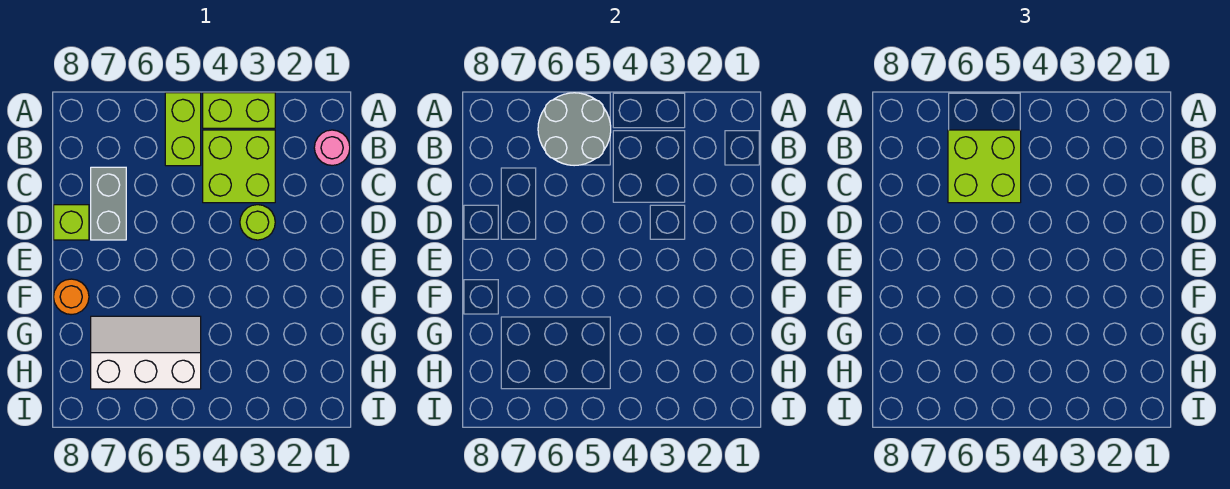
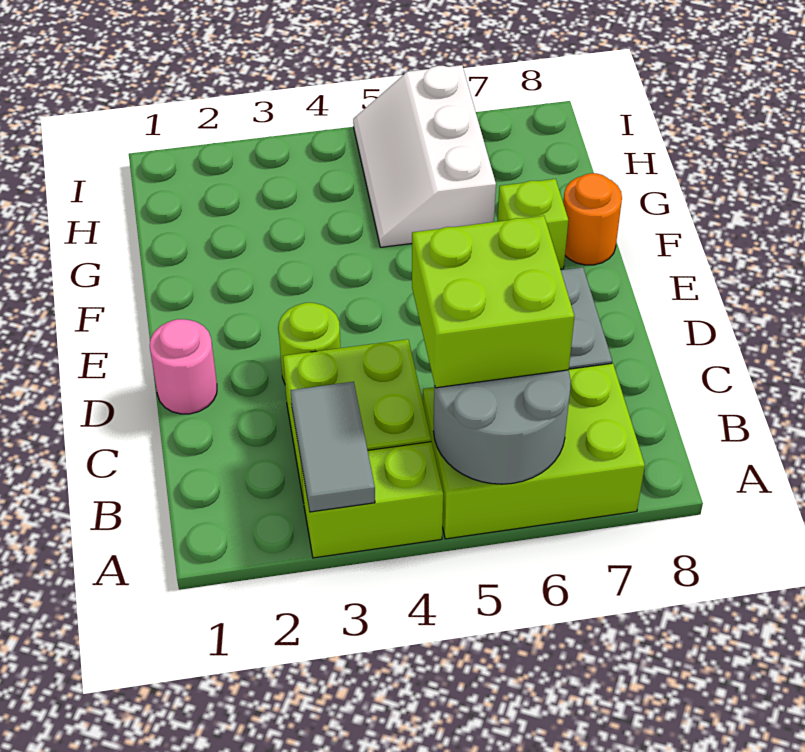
none -> grey tile A3:B3 level 2
lime brick A5:B5 level 1 -> lime brick A5:B7 level 1
pink round brick B1 level 1 -> pink round brick D1 level 1
lime brick D8 level 1 -> lime brick F7 level 1
white slope G5:H7 level 1 top H -> white slope G5:I6 level 1 top 6

